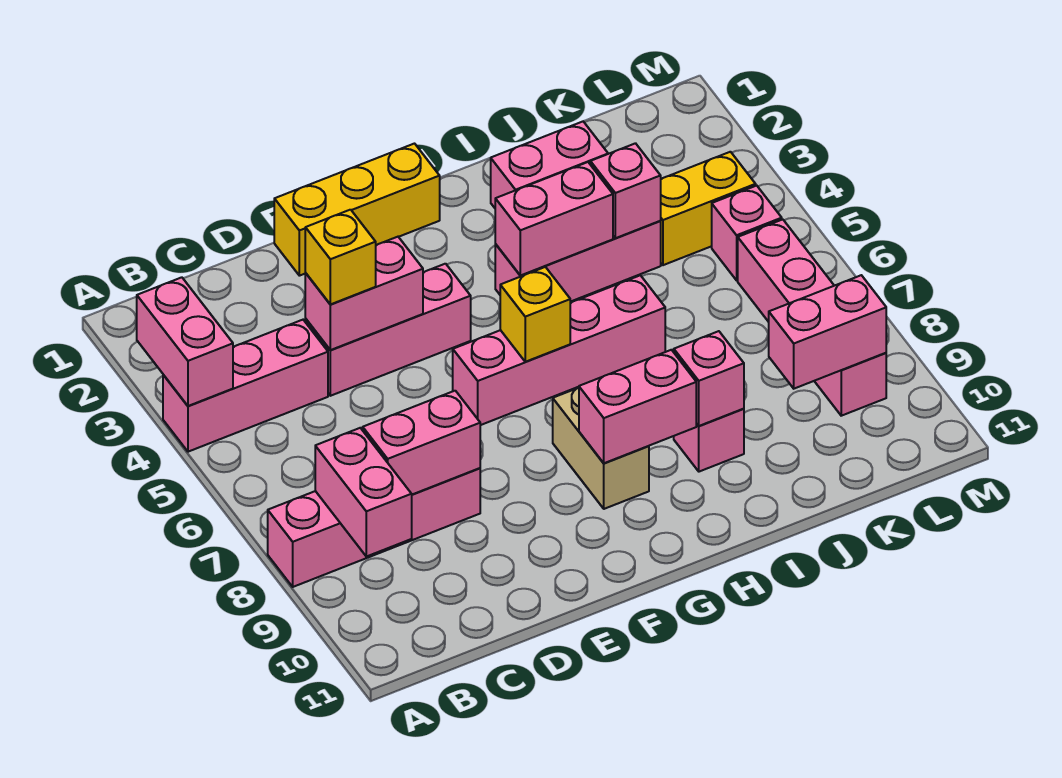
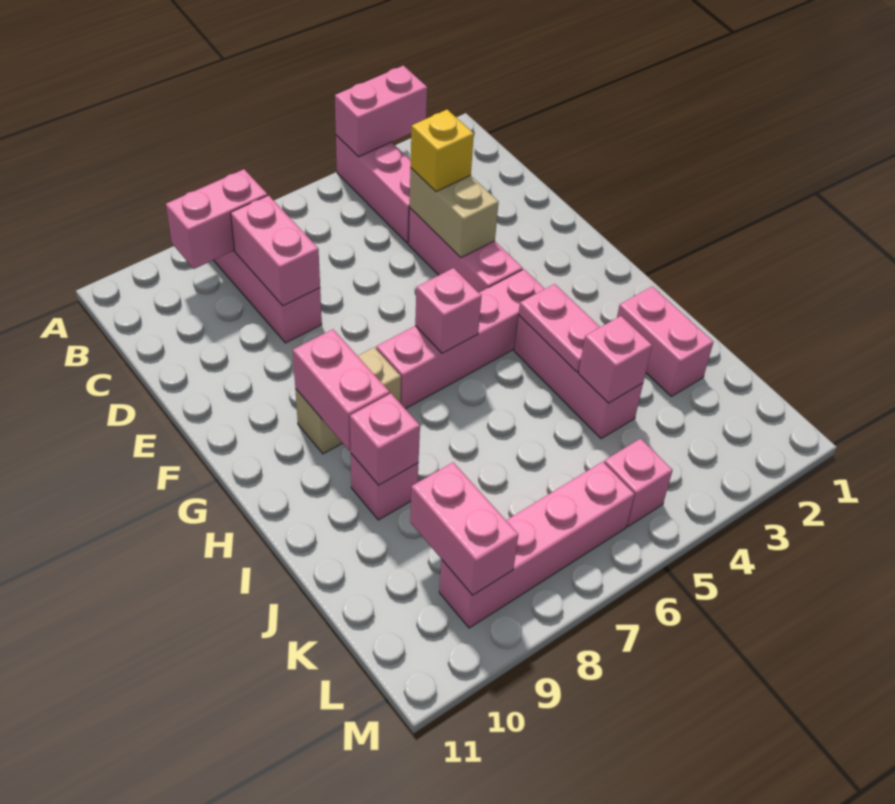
pink brick D4:E4 level 2 -> tan brick D4:E4 level 2
yellow brick E1:G1 level 1 -> none
pink brick F6:I6 level 1 -> pink brick G4:G7 level 1
yellow brick G6 level 2 -> pink brick G6 level 2
pink brick H4:I4 level 2 -> pink plate H4:I4 level 2
yellow brick K4:L4 level 1 -> none

